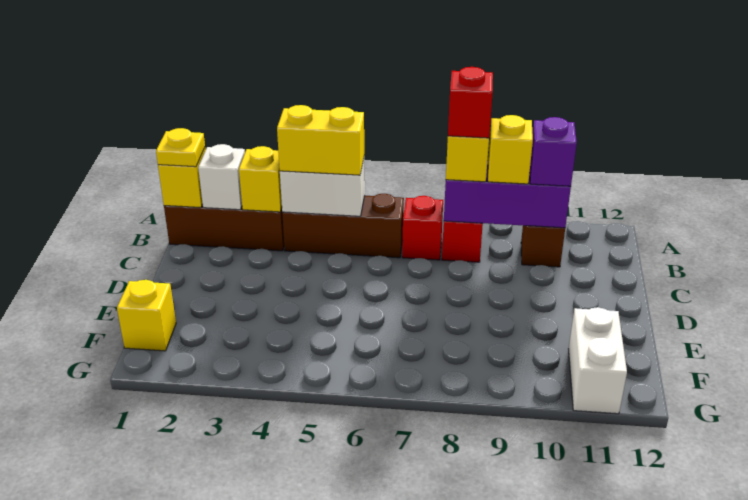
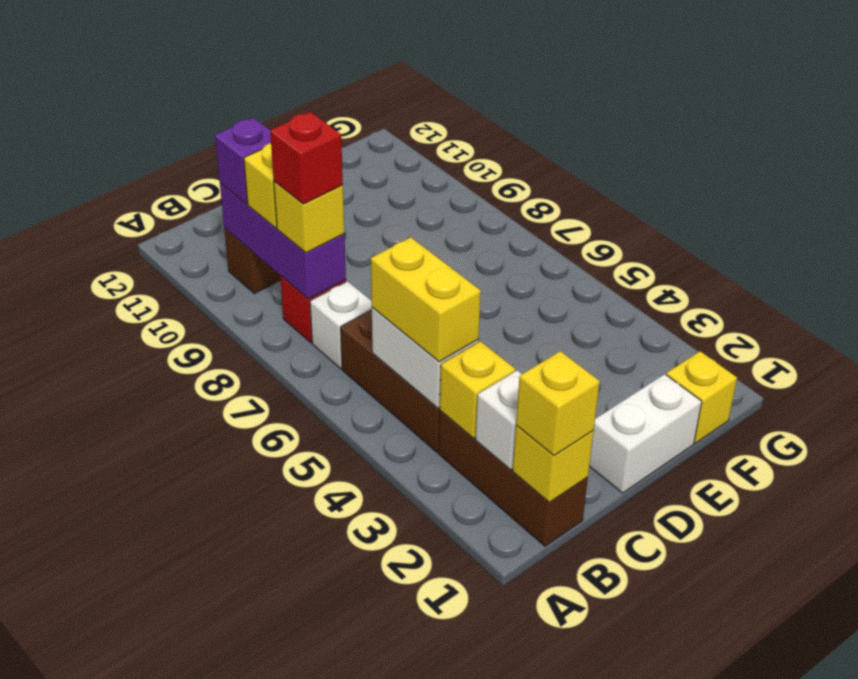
yellow plate B1 level 3 -> yellow brick B1 level 3
red brick B7 level 1 -> white brick B7 level 1
white brick F11:G11 level 1 -> white brick D1:E1 level 1

